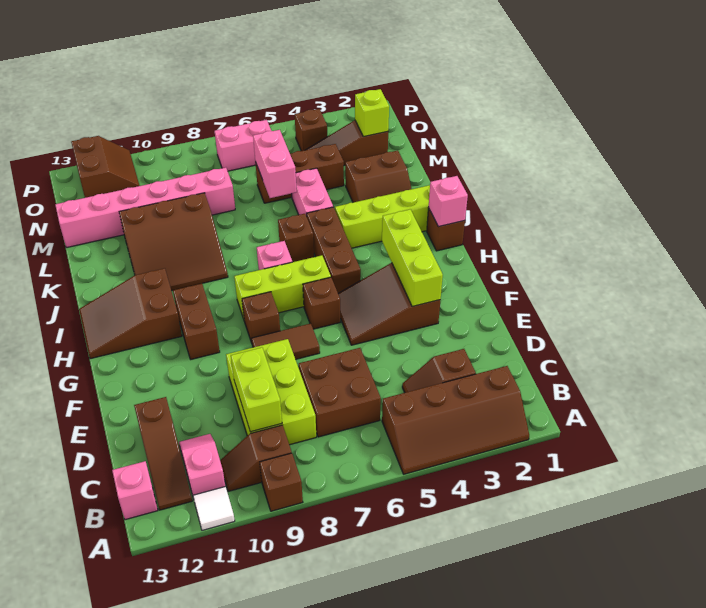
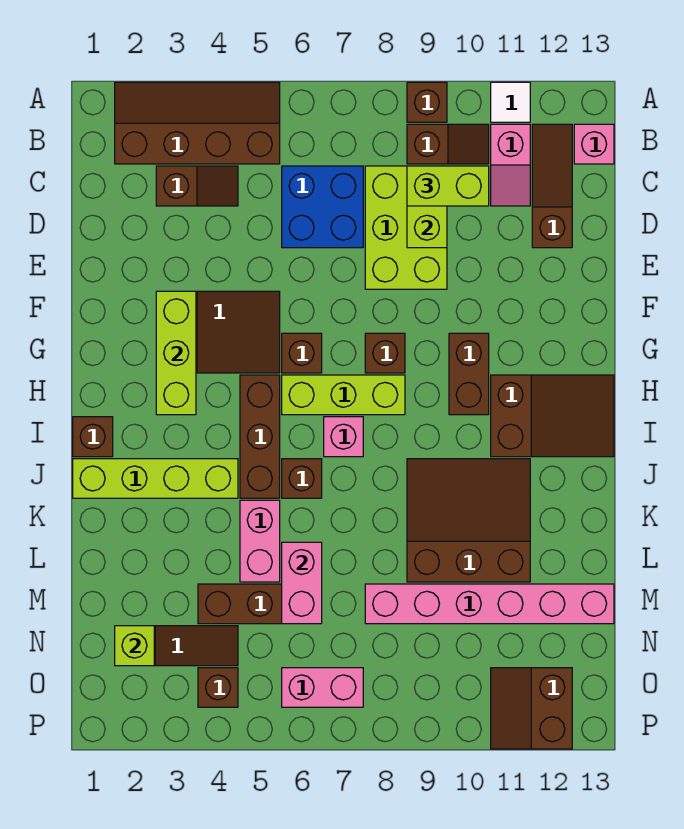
brown brick C6:D7 level 1 -> blue brick C6:D7 level 1
none -> lime brick C9:C10 level 3
brown tile F7:F8 level 1 -> none
pink brick I1 level 2 -> none
brown slope K2:L3 level 1 top L -> none

